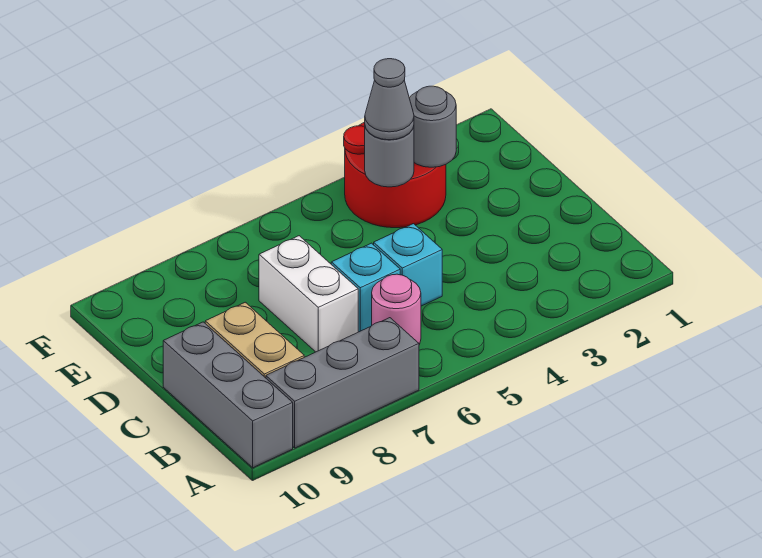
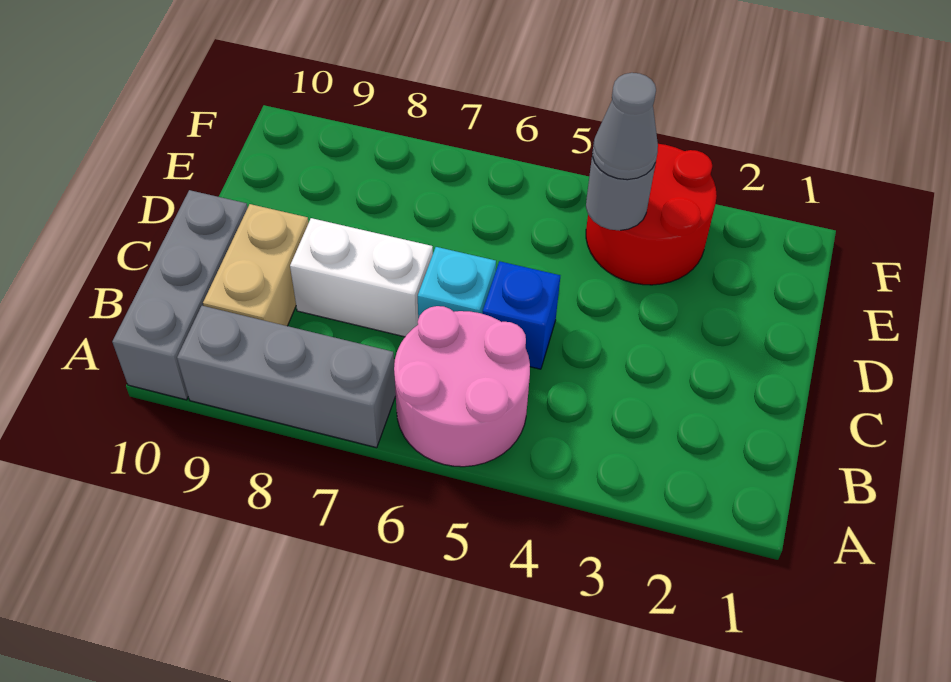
pink round brick B6 level 1 -> pink round brick A5:B6 level 1
cyan brick C5 level 1 -> blue brick C5 level 1
white brick C7:D7 level 1 -> white brick C7:C8 level 1
grey round brick E3 level 2 -> none

